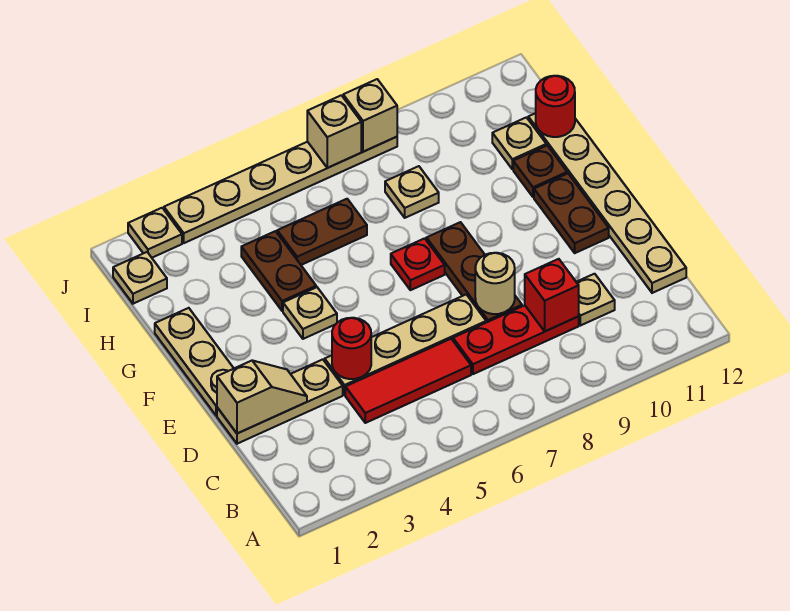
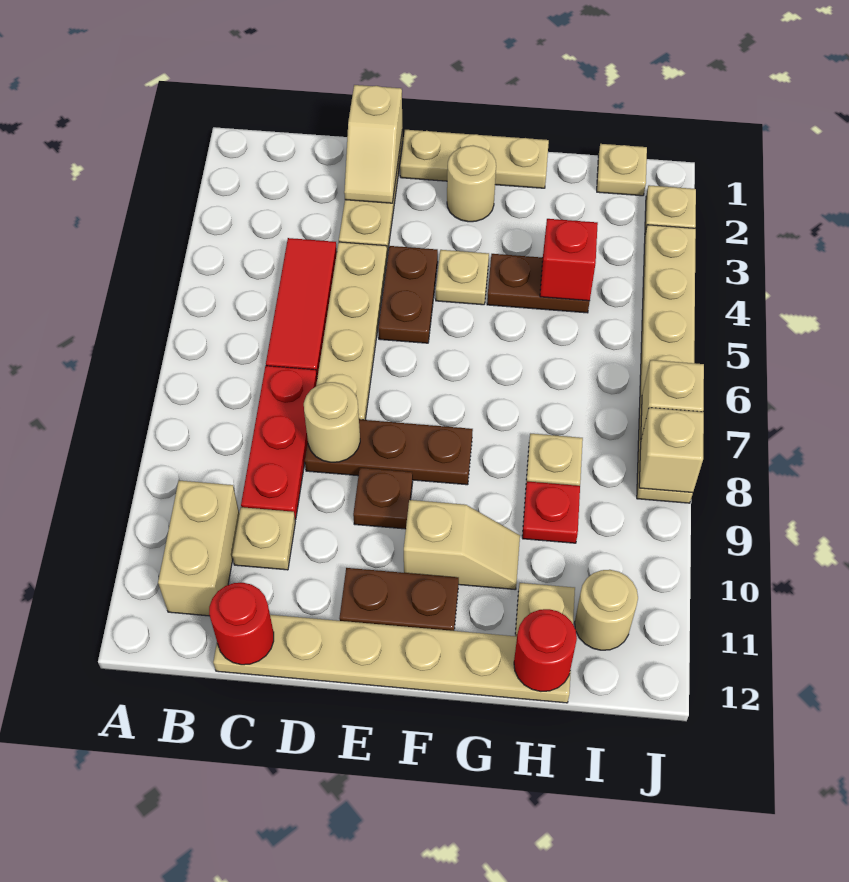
none -> tan brick B10:B11 level 1
red brick C9 level 2 -> red brick H4 level 2
red round brick D4 level 2 -> red round brick C12 level 2
none -> tan round brick F2 level 1
red plate F7 level 1 -> red plate H9 level 1
none -> tan slope F10:G10 level 1 top F
brown plate G11 level 1 -> brown plate E9 level 1
brown plate H5:H6 level 1 -> brown plate E4:E5 level 1
none -> tan round brick I11 level 1

